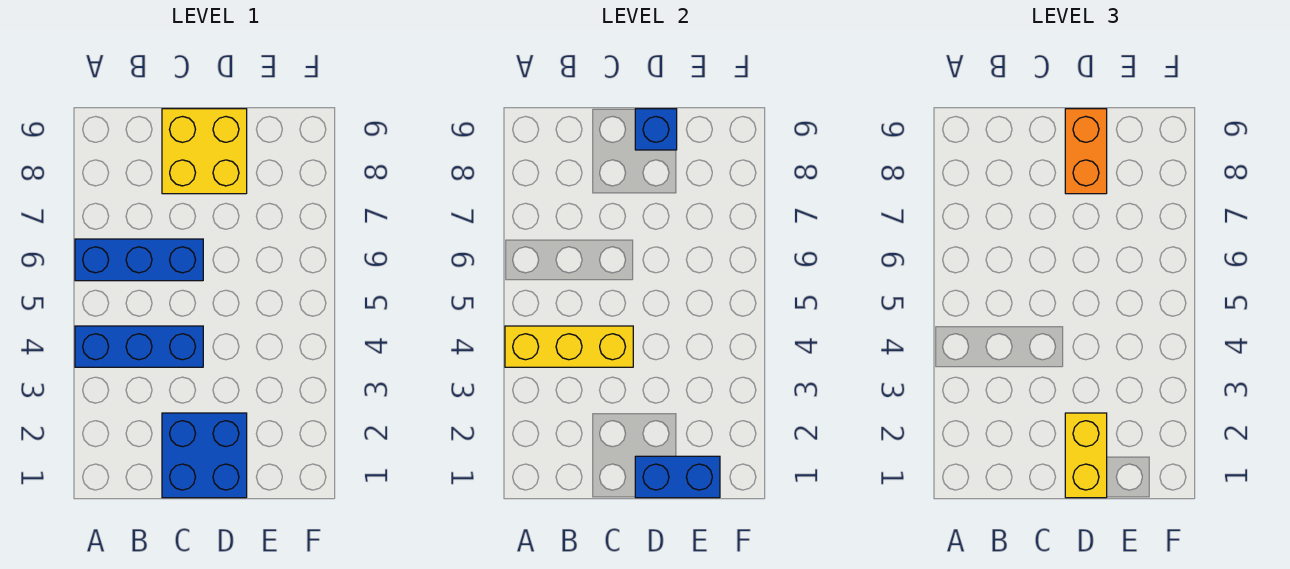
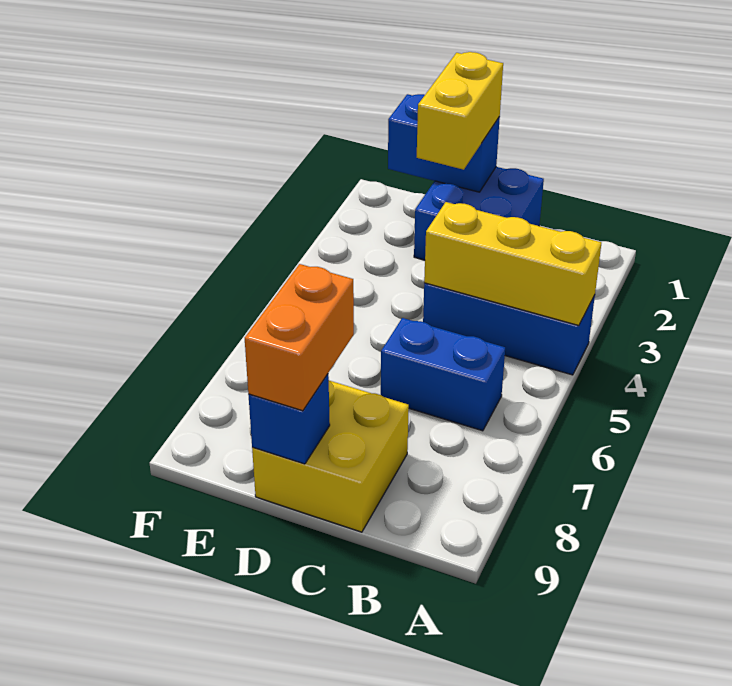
blue brick A6:C6 level 1 -> blue brick B6:C6 level 1

